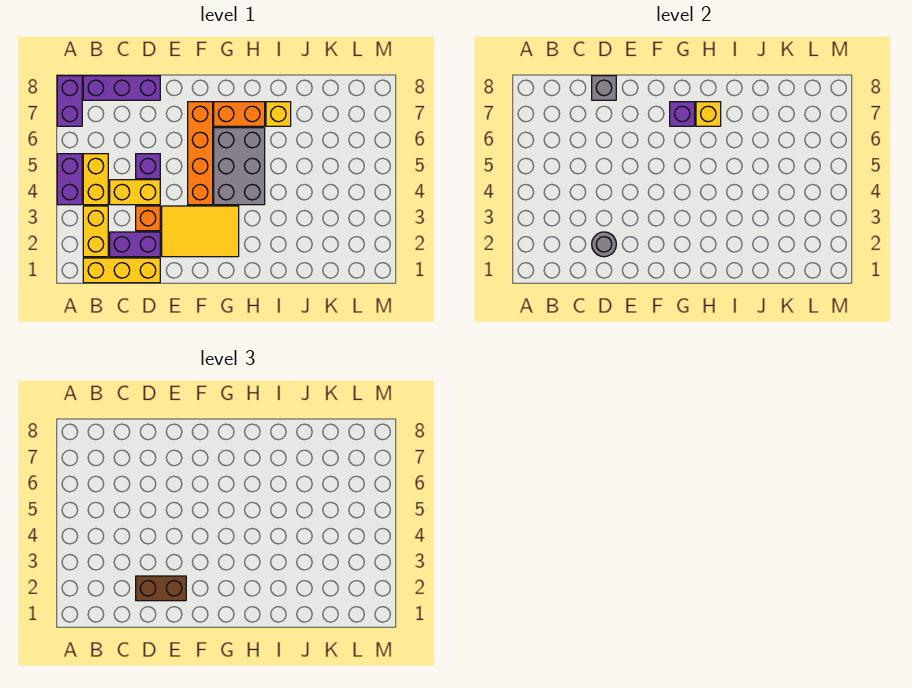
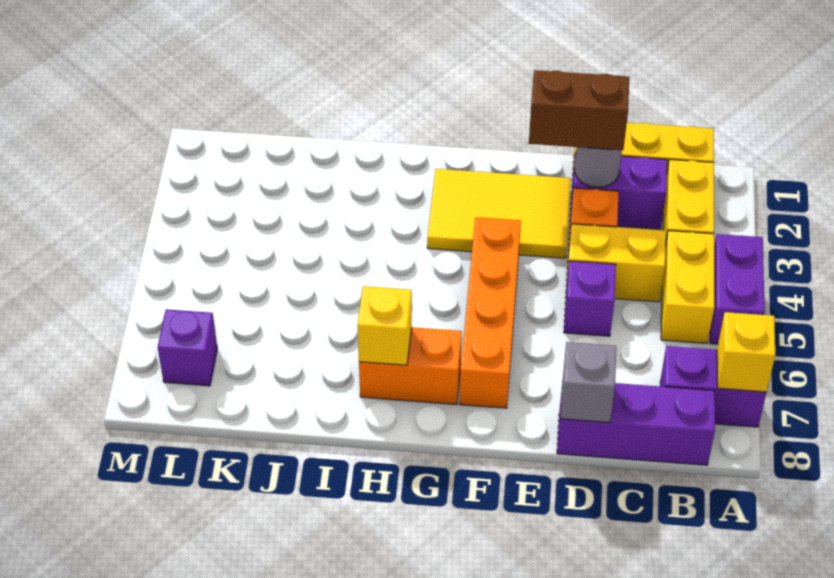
purple brick A7:A8 level 1 -> purple brick A7:B7 level 1
grey brick G4:H6 level 1 -> none
purple brick G7 level 2 -> purple brick L7 level 1
yellow brick I7 level 1 -> yellow brick A7 level 2

